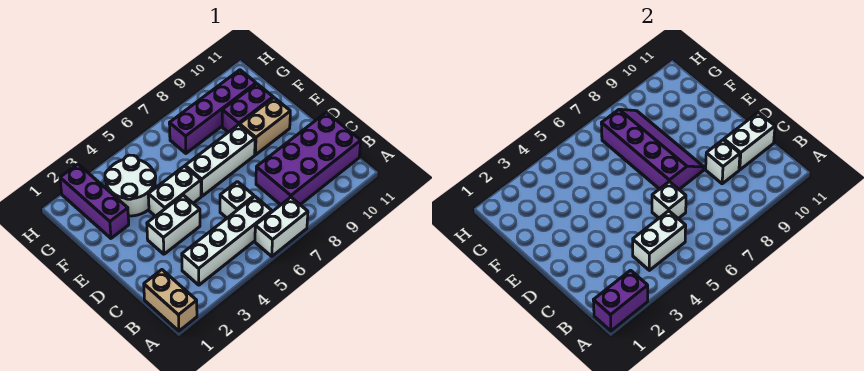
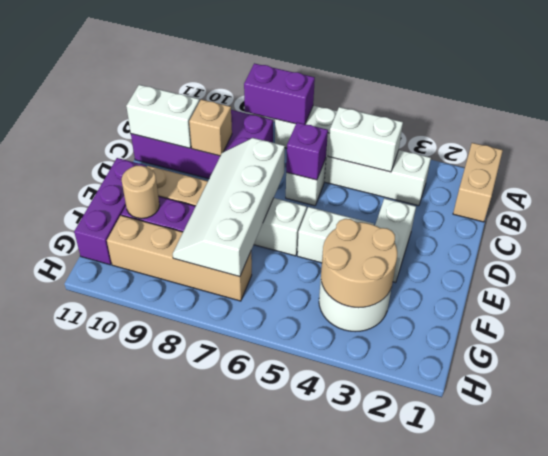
purple brick A1:A2 level 2 -> purple brick A7:A8 level 2
white brick C6 level 2 -> purple brick C6 level 2
white brick C9 level 2 -> tan brick C9 level 2
white brick D3:D4 level 1 -> white brick D3:E3 level 1
purple slope D7:G8 level 2 top 7 -> white slope D7:G8 level 2 top 7
purple brick F2:H2 level 1 -> purple brick E11:G11 level 1
none -> tan round brick F3:G4 level 2
none -> tan round brick F10 level 2
purple brick G7:G10 level 1 -> tan brick G7:G10 level 1

